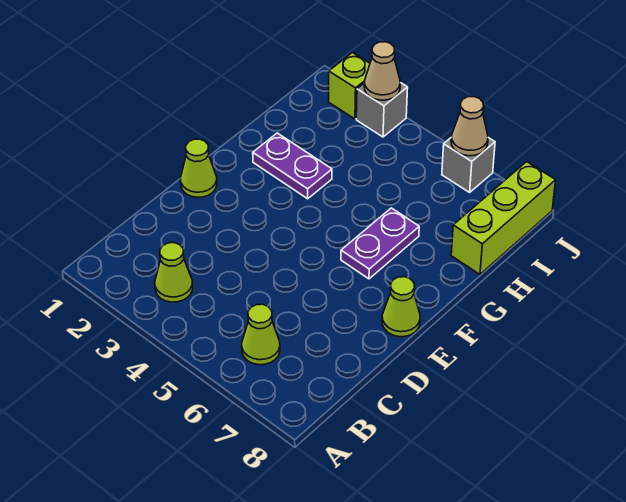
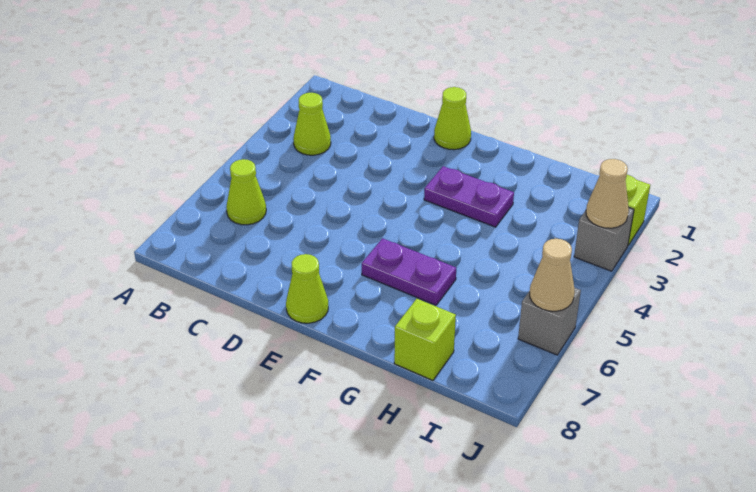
purple plate G2:G3 level 1 -> purple plate F3:G3 level 1
lime brick H8:J8 level 1 -> lime brick H8 level 1

